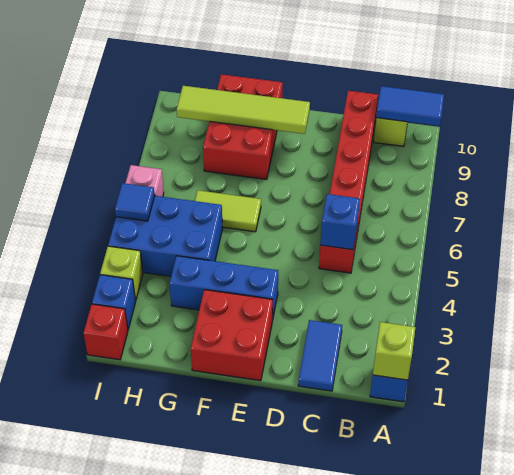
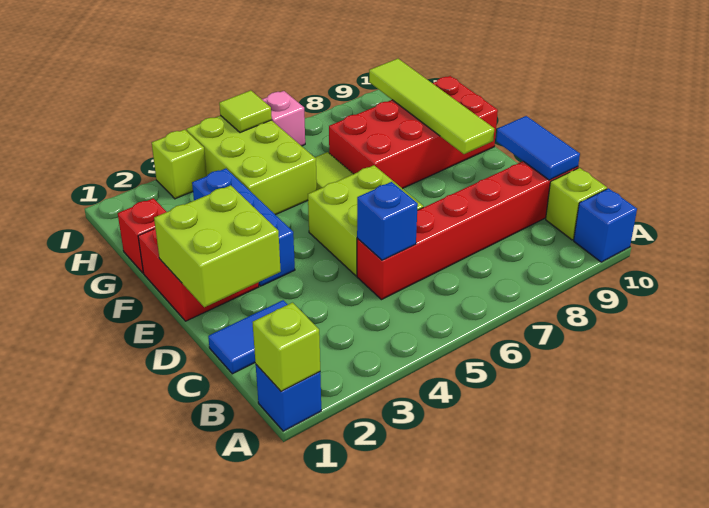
blue tile A10:B10 level 2 -> blue tile C10:D10 level 2
none -> lime brick D1:E2 level 2
none -> lime brick D5:E6 level 1
red brick F8:G10 level 1 -> red brick F7:G10 level 1
blue brick G4:I5 level 1 -> lime brick G4:I5 level 1
red brick I1 level 1 -> red brick G1 level 1
blue brick I2 level 1 -> blue brick A10 level 1
blue tile I5 level 2 -> lime tile I5 level 2

